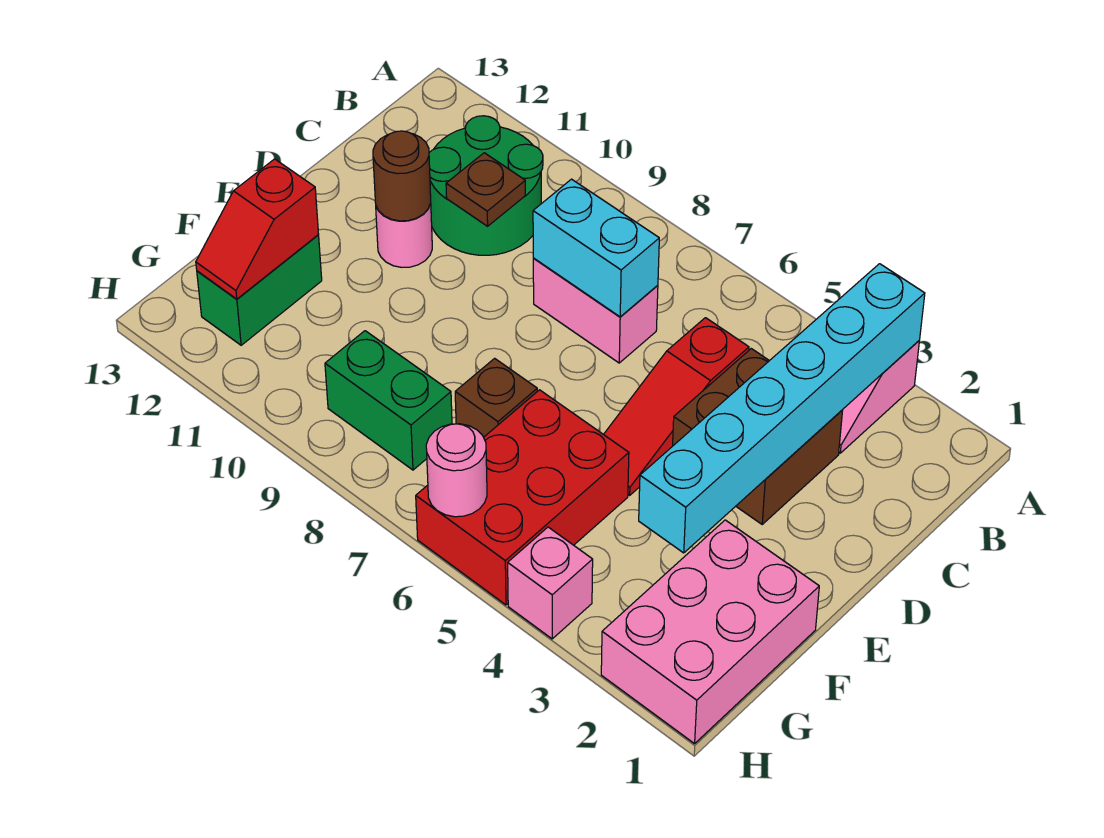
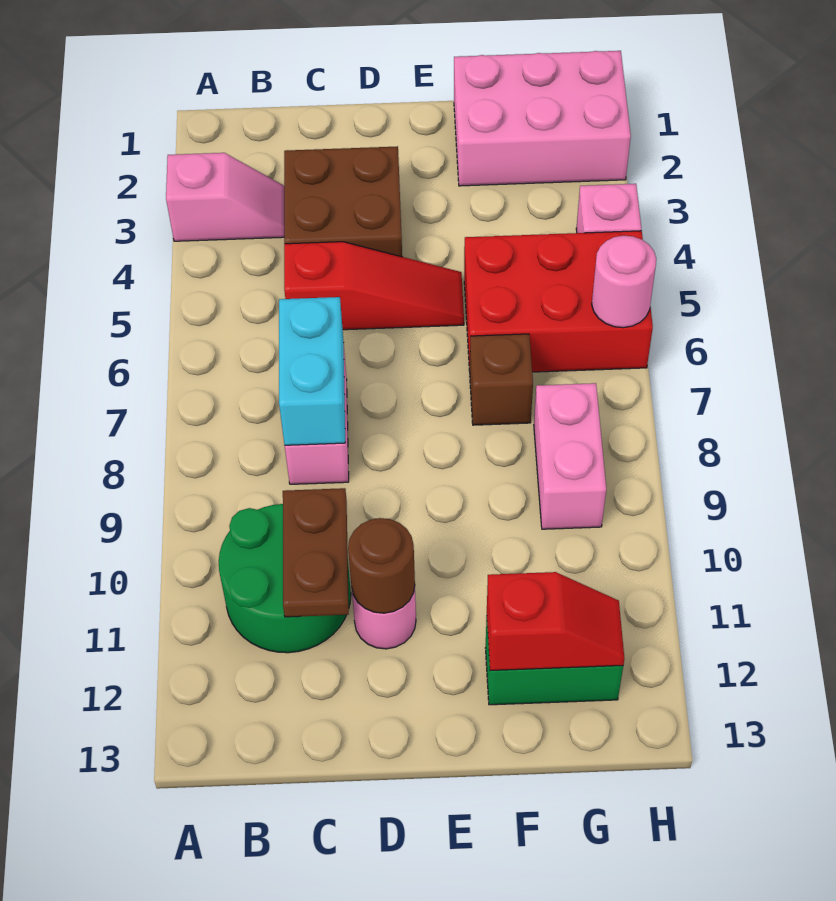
cyan brick A3:F3 level 2 -> none
brown plate C10 level 2 -> brown plate C10:C11 level 2
green brick G8:G9 level 1 -> pink brick G8:G9 level 1

